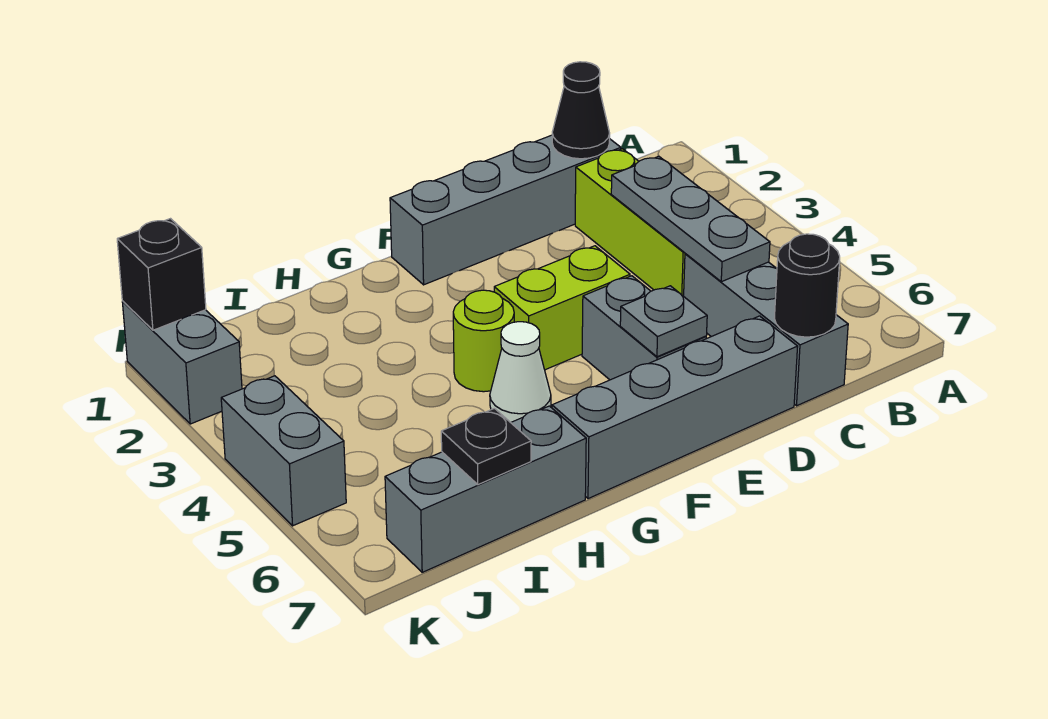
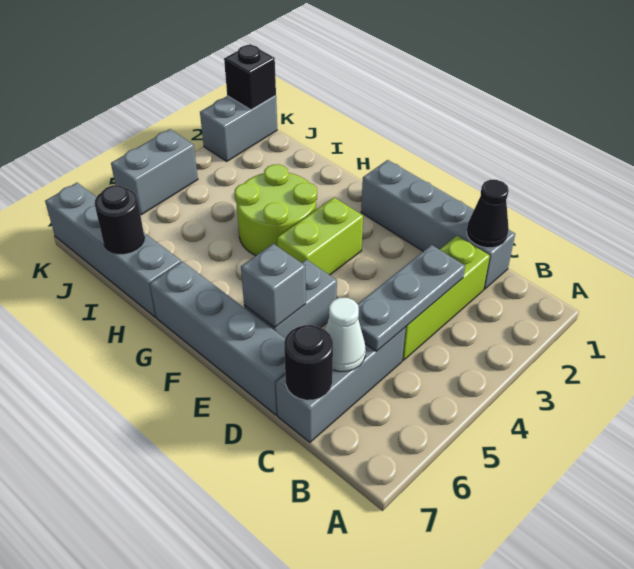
lime brick E4:F4 level 1 -> lime brick F3:F4 level 1
grey plate E6 level 2 -> grey brick E6 level 2
lime round brick G4 level 1 -> lime round brick G3:H4 level 1
white cone G5 level 1 -> white cone C6 level 2
grey brick H7:J7 level 1 -> grey brick H7:K7 level 1
black plate I7 level 2 -> black round brick I7 level 2

